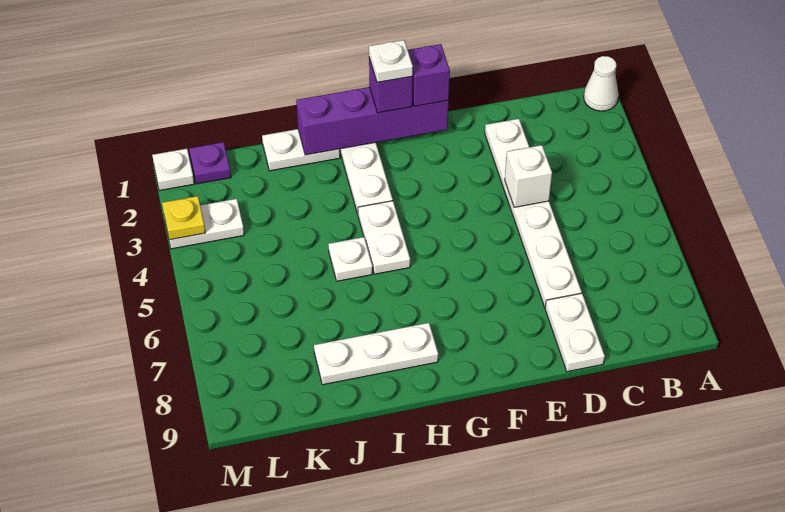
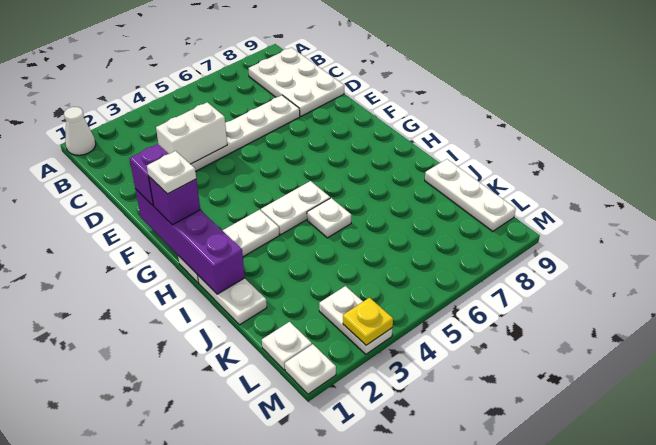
white brick D4 level 2 -> white brick D3:D4 level 2
white plate D8:D9 level 1 -> white plate B8:D9 level 1
white plate H8:J8 level 1 -> white plate J9:L9 level 1
purple plate L1 level 1 -> white plate L1 level 1

